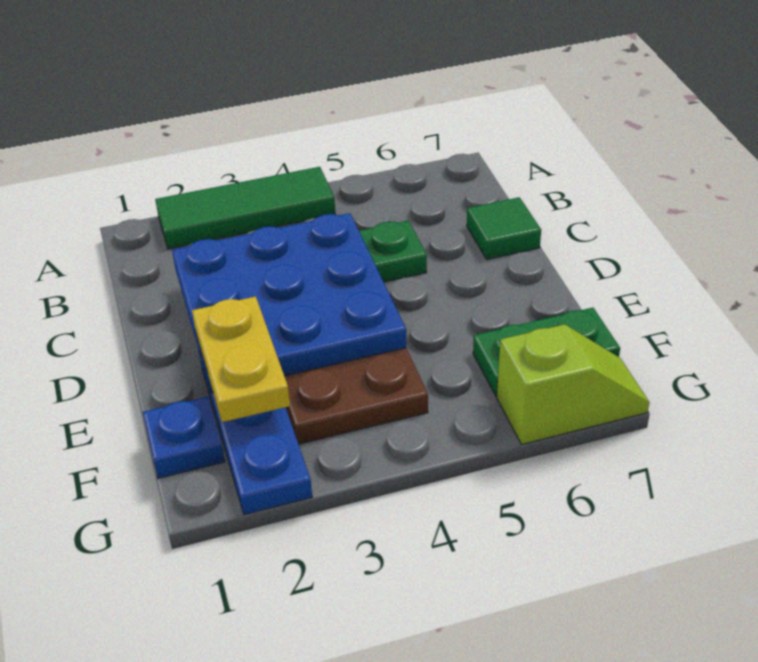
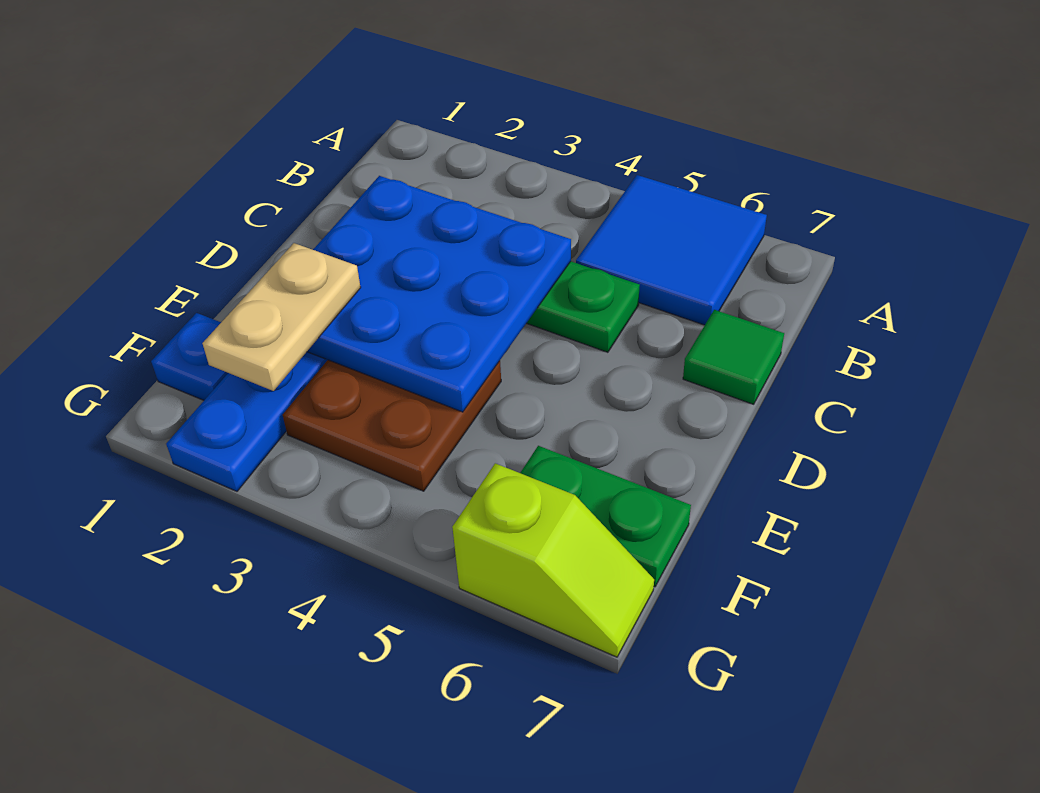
green tile A2:A4 level 1 -> none
none -> blue tile A5:B6 level 1
yellow plate E2:F2 level 3 -> tan plate E2:F2 level 3

